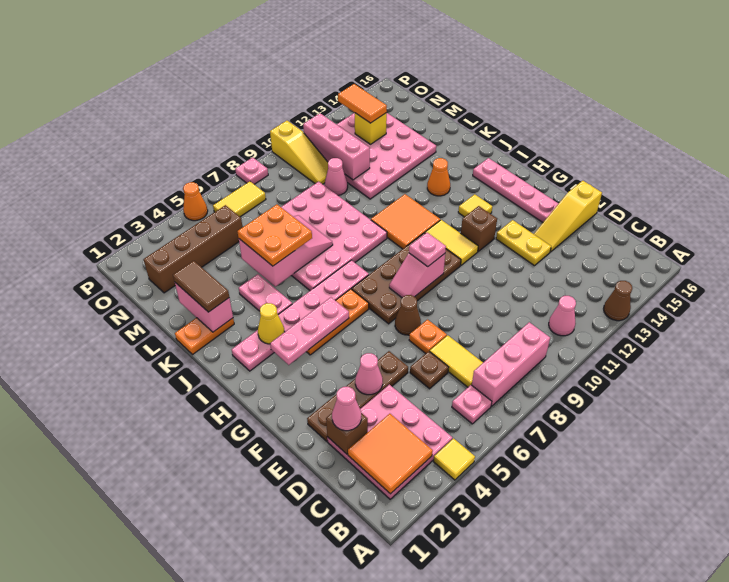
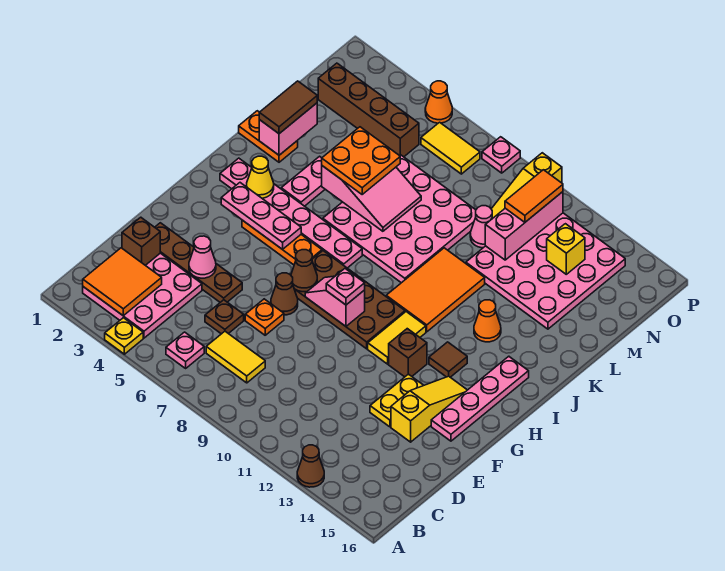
yellow tile A4 level 1 -> yellow plate A4 level 1
pink brick B7:B9 level 1 -> none
pink cone B11 level 1 -> none
yellow tile C7:D7 level 1 -> yellow tile C7:C8 level 1
pink cone D2 level 3 -> none
yellow slope E14:E16 level 1 top 16 -> yellow slope E14:G14 level 1 top E
none -> brown cone G7 level 2
yellow tile H13 level 1 -> brown tile H13 level 1
orange tile I10:J11 level 1 -> orange tile I10:K11 level 1
orange tile N13:O13 level 3 -> orange tile N11:O11 level 3

